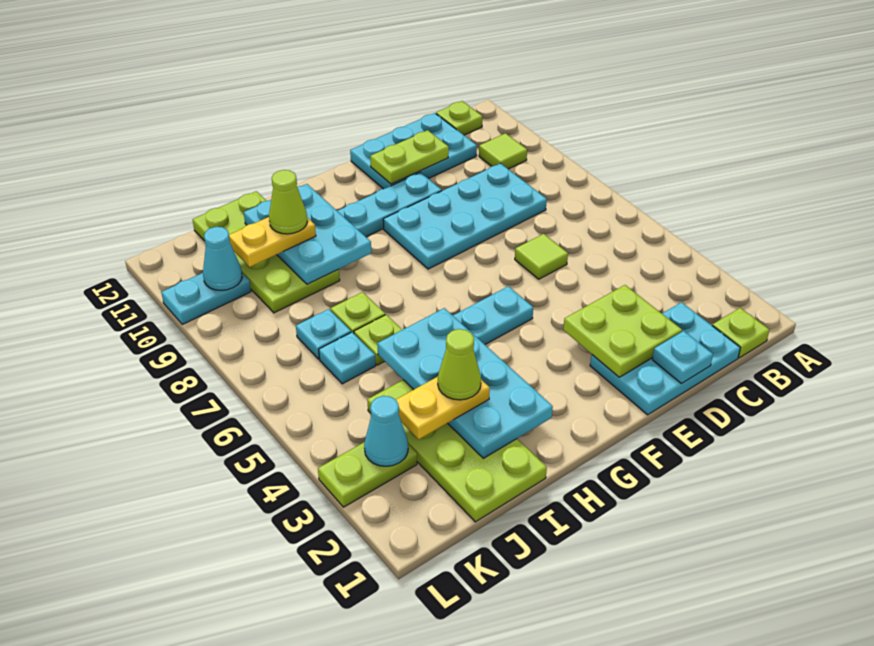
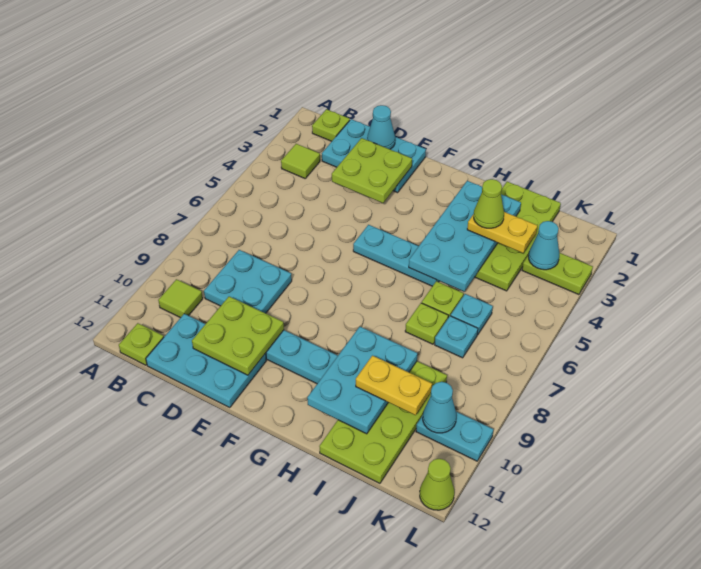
cyan plate C8:F9 level 1 -> cyan plate C8:D9 level 1
cyan plate D1 level 2 -> cyan cone D1 level 2
lime tile D6 level 1 -> lime tile B3 level 1
lime plate D11:E11 level 2 -> lime plate D10:E11 level 2
lime cone I10 level 4 -> lime cone L12 level 1

